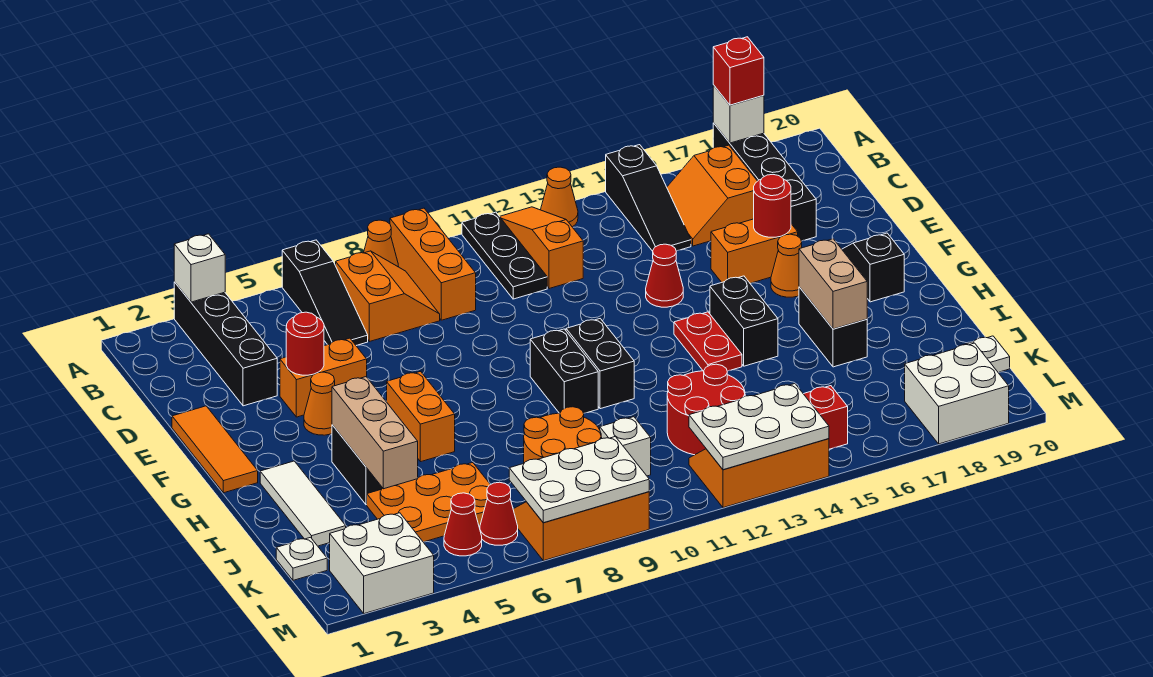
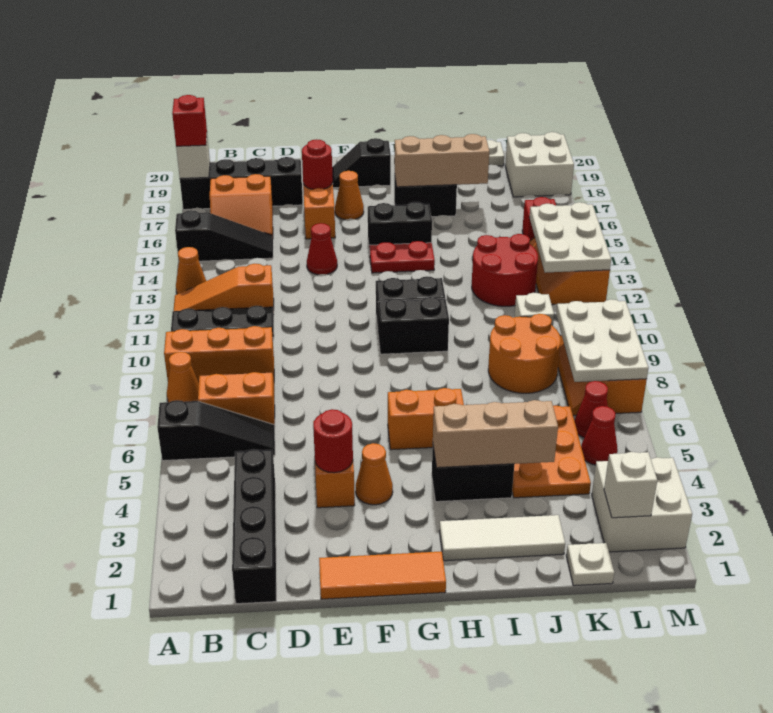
black brick A3:D3 level 1 -> black brick C1:C4 level 1
white brick A3 level 2 -> white brick L2 level 2
tan brick H17:I17 level 2 -> tan brick H17:J17 level 2

